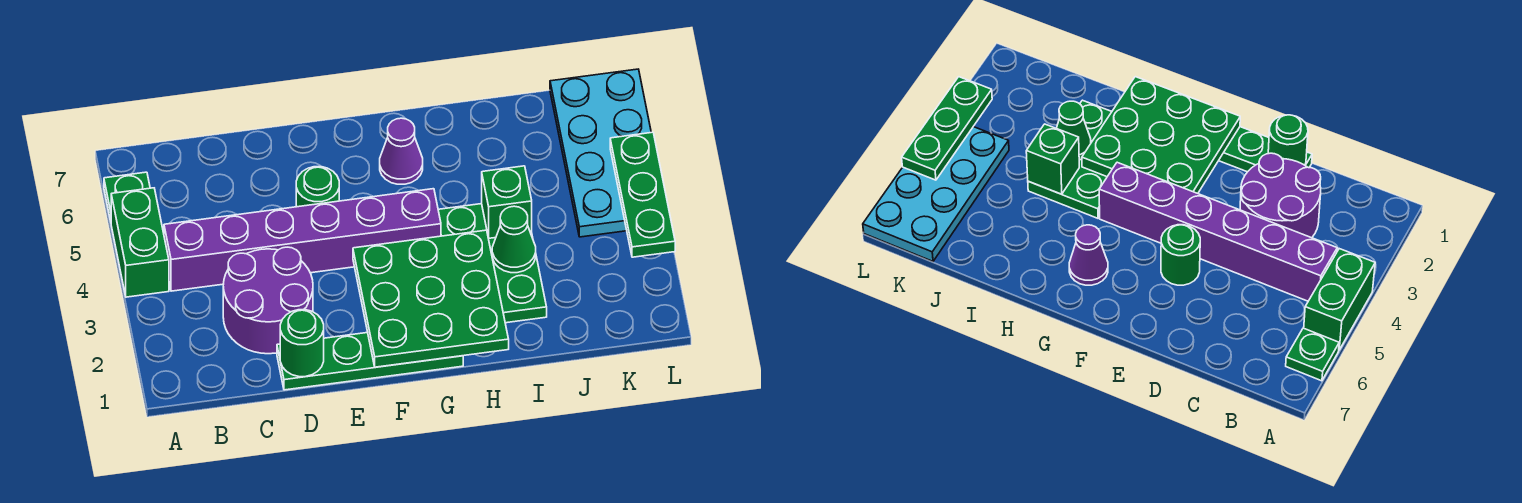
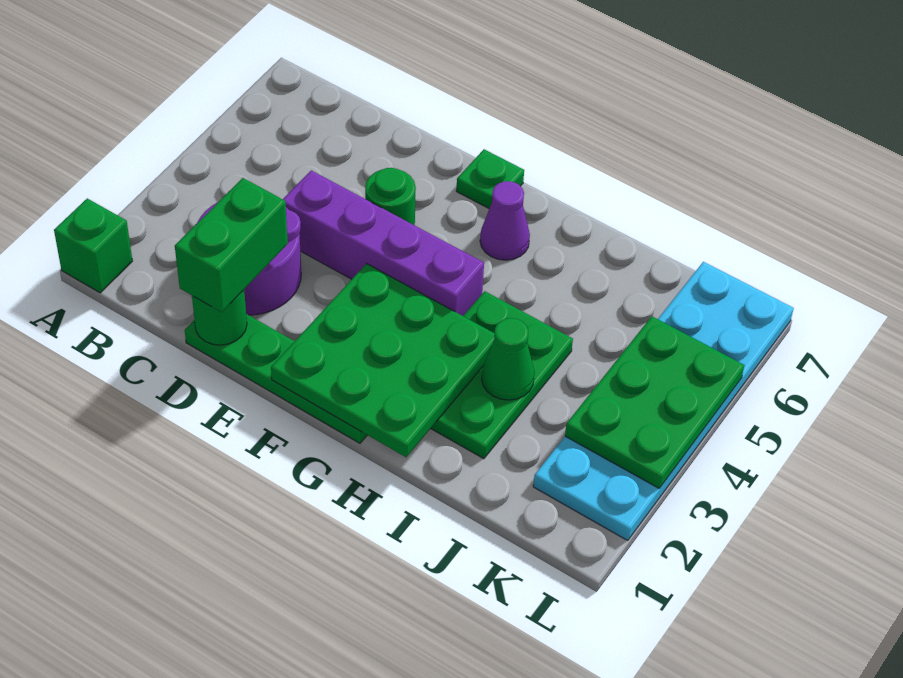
green brick A4:A5 level 1 -> green brick D1:D2 level 3
green plate A6 level 1 -> green plate F7 level 1
purple brick B4:G4 level 1 -> purple brick D4:G4 level 1
green brick I4 level 2 -> green brick A1 level 1
cyan plate K4:L7 level 1 -> cyan plate K2:L7 level 1
green plate L3:L5 level 2 -> green plate K3:L5 level 2

